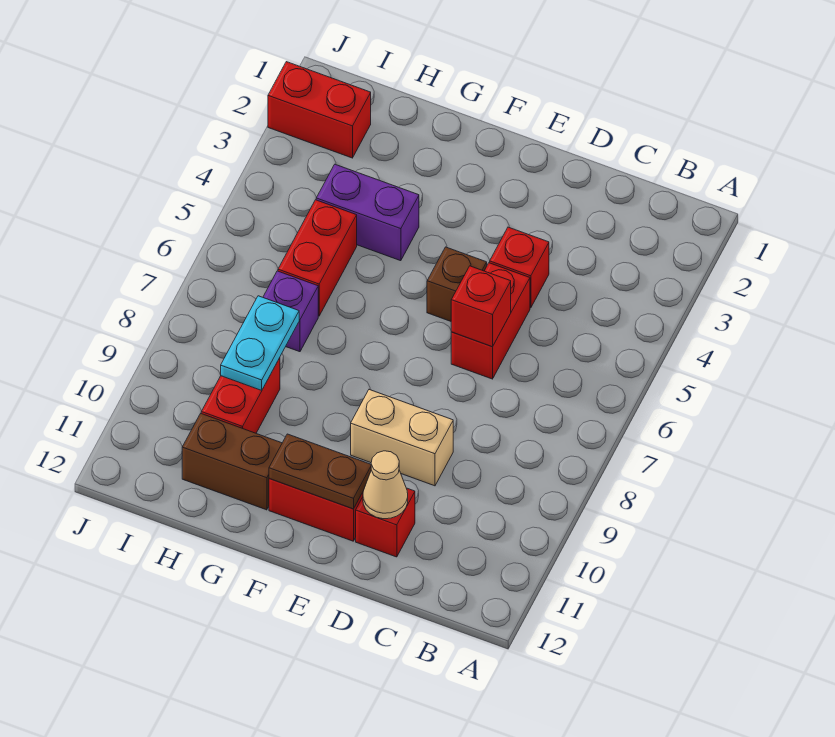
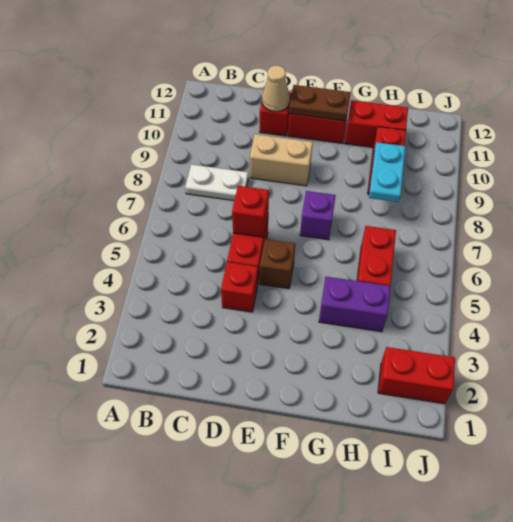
none -> white plate B8:C8 level 1
brown brick G11:H11 level 1 -> red brick G11:H11 level 1
purple brick H7 level 1 -> purple brick F7 level 1

